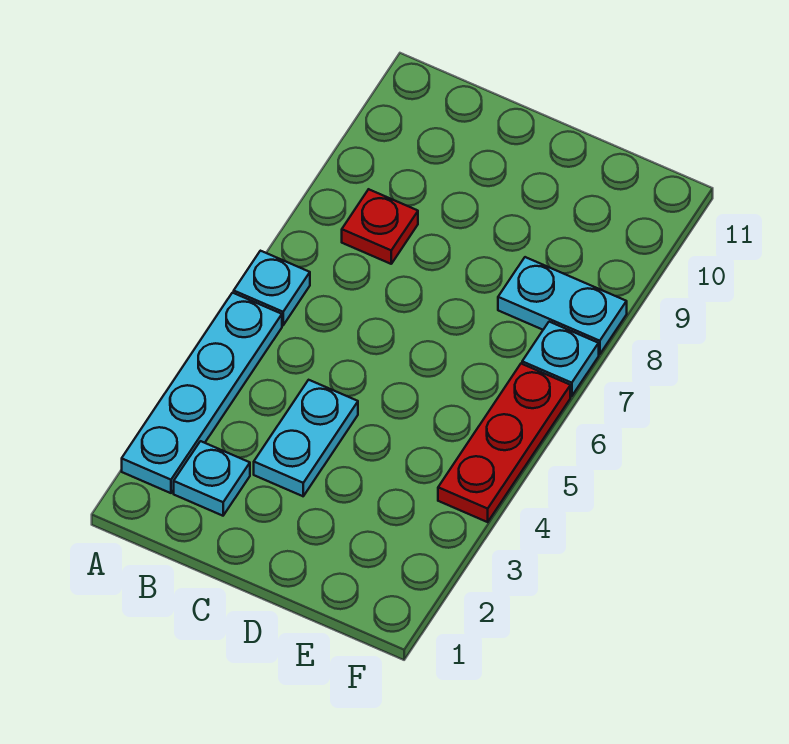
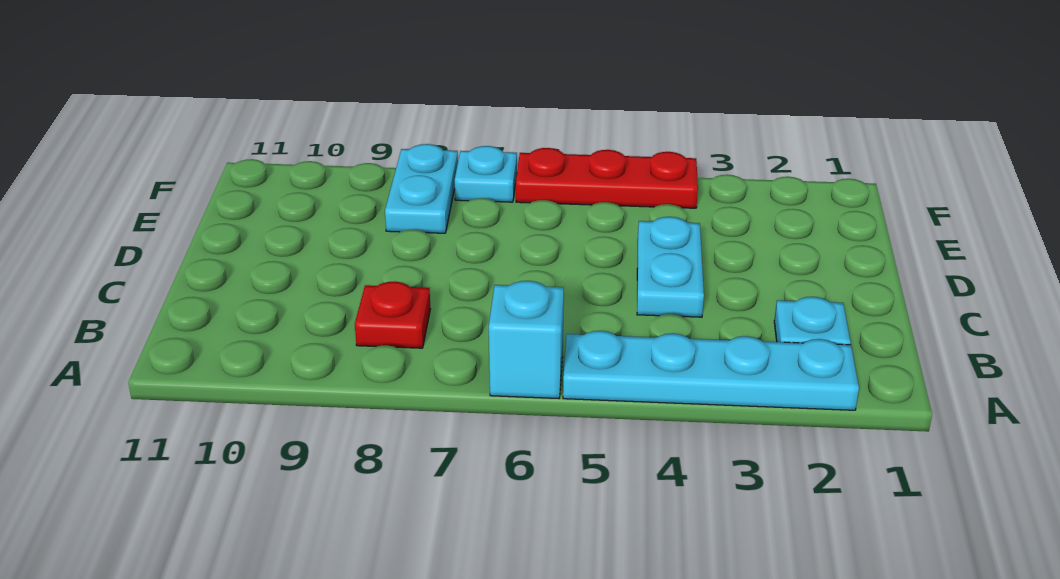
cyan plate A6 level 1 -> cyan brick A6 level 1
cyan plate C3:C4 level 1 -> cyan plate C4:D4 level 1

